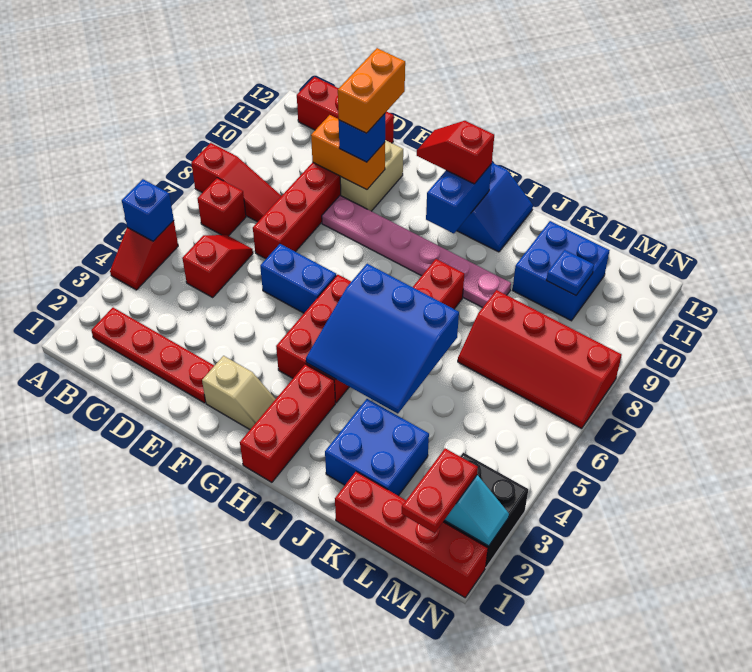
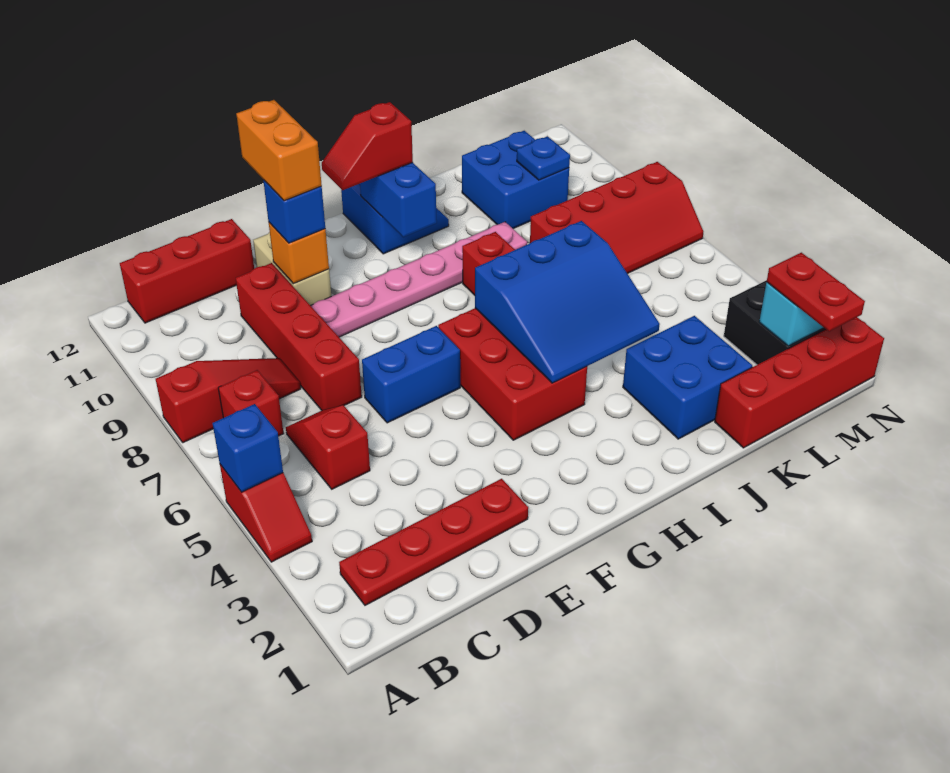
orange brick D10:E10 level 2 -> orange brick E10 level 2
tan slope F2:G2 level 1 top F -> none
red brick H1:H3 level 1 -> none

